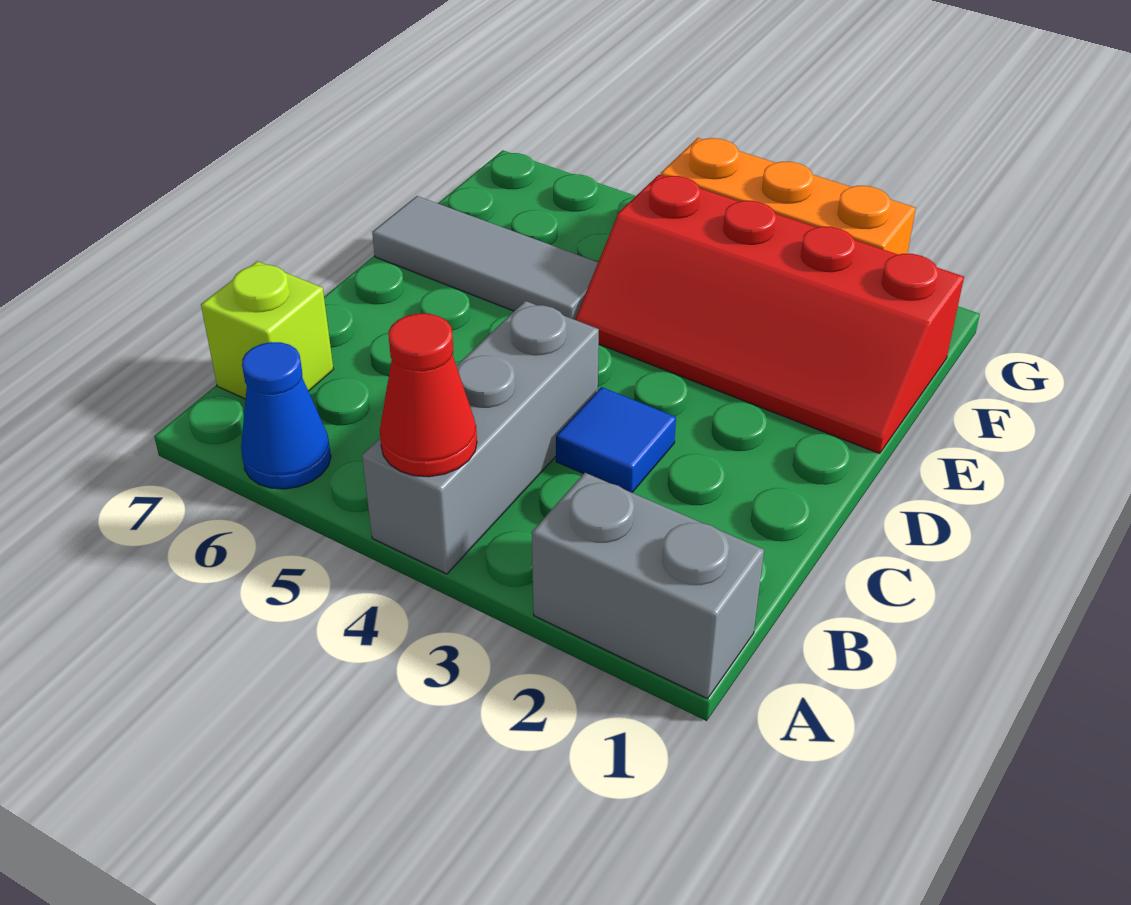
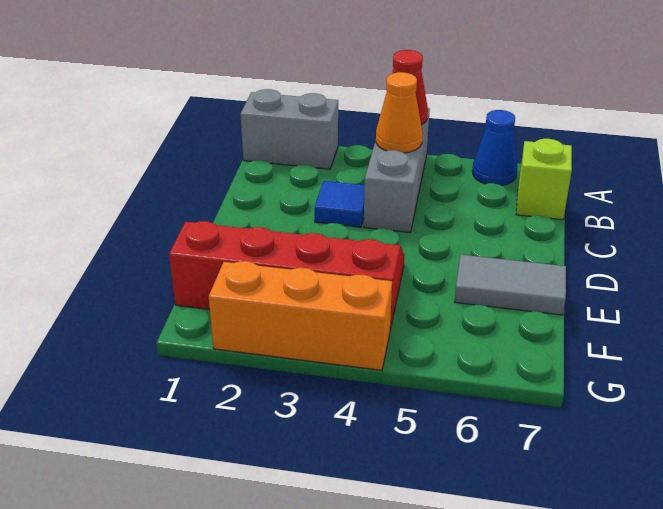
none -> orange cone B4 level 2
grey tile E5:E7 level 1 -> grey tile E6:E7 level 1

